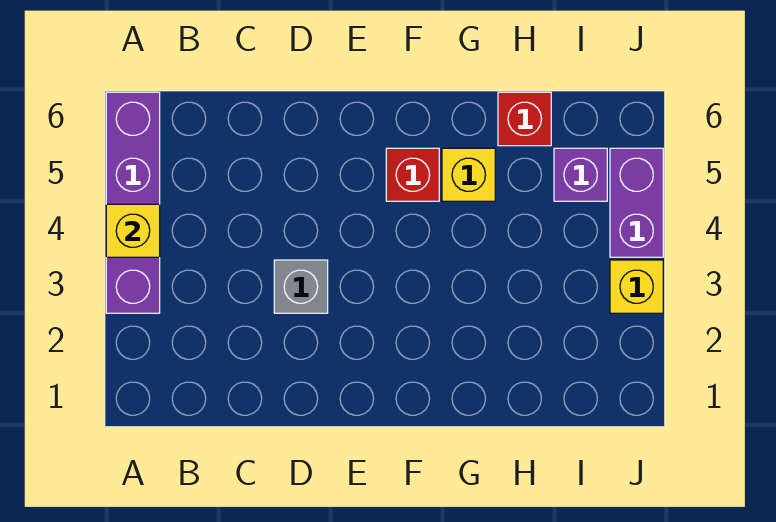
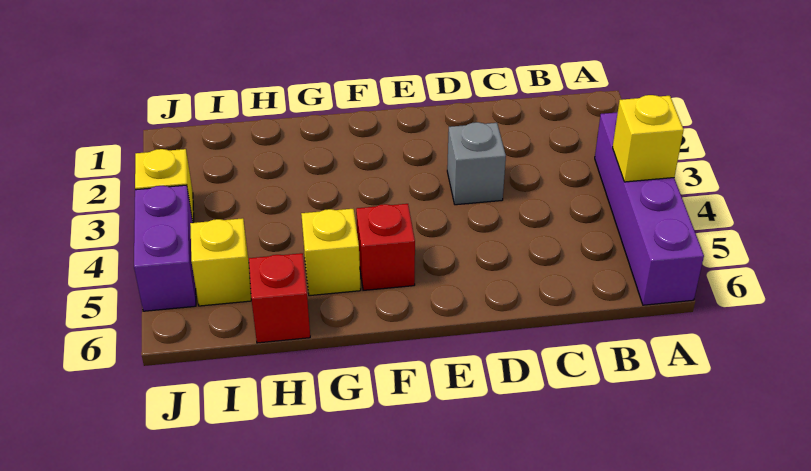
purple brick I5 level 1 -> yellow brick I5 level 1

